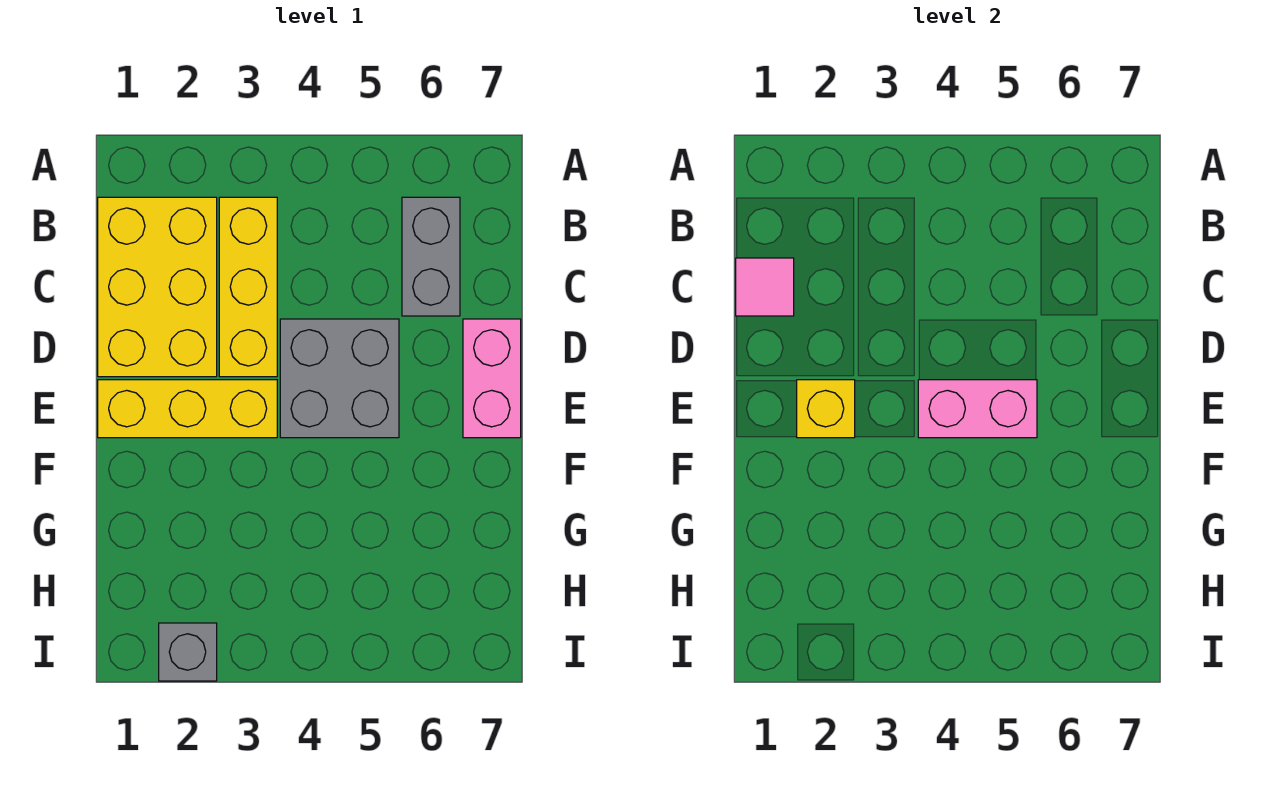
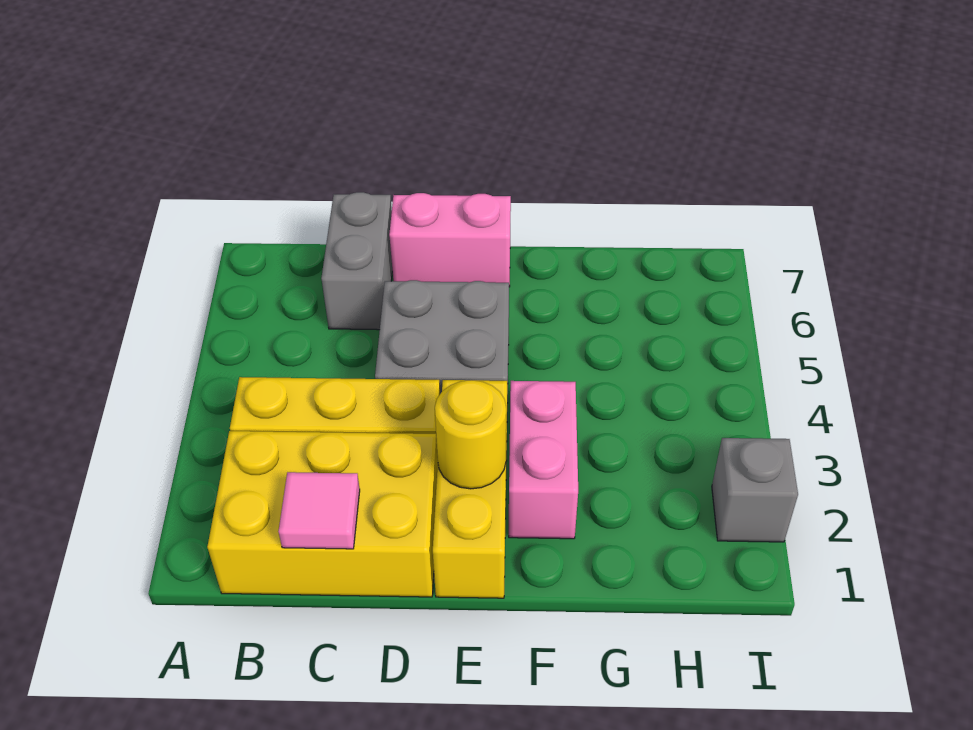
grey brick B6:C6 level 1 -> grey brick C6:C7 level 1
yellow brick E2 level 2 -> yellow round brick E2 level 2
pink brick E4:E5 level 2 -> pink brick F2:F3 level 1

